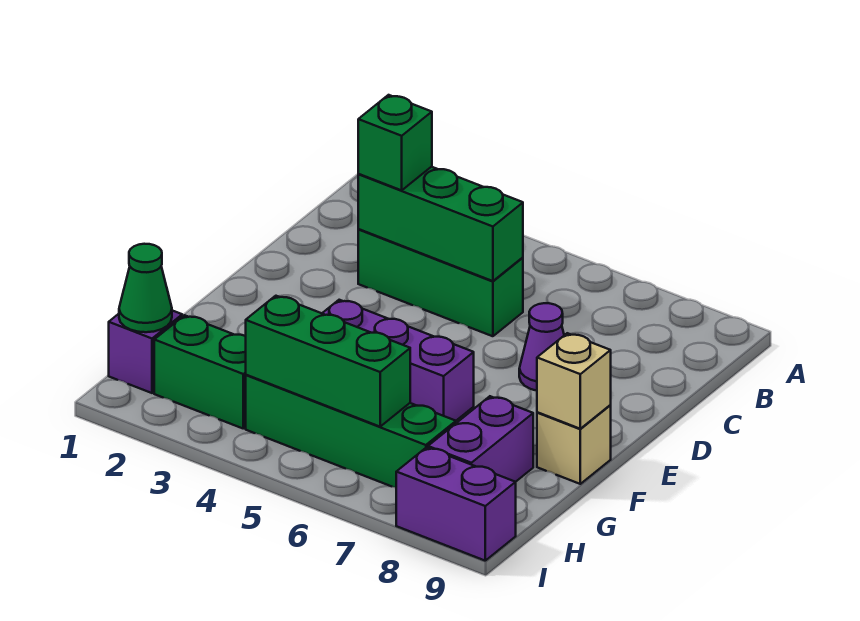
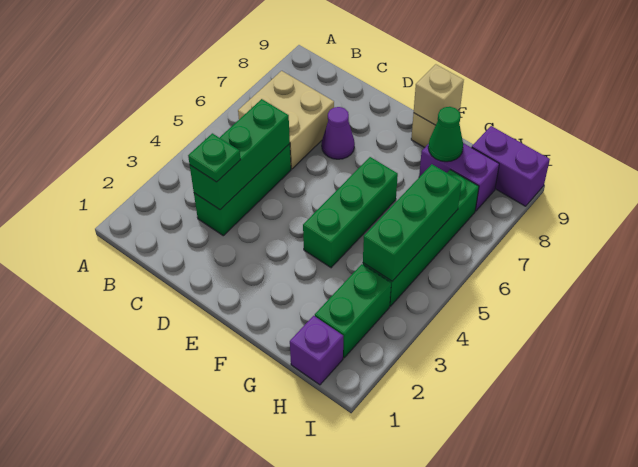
none -> tan brick B6:C7 level 1
green brick C3 level 3 -> green plate C3 level 3
purple brick F4:F6 level 1 -> green brick F4:F6 level 1
green cone H1 level 2 -> green cone G8 level 2
purple brick I8:I9 level 1 -> purple brick H9:I9 level 1

